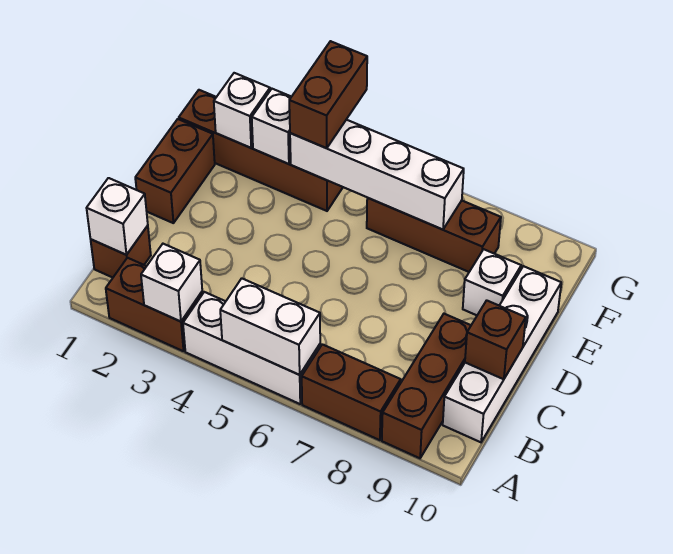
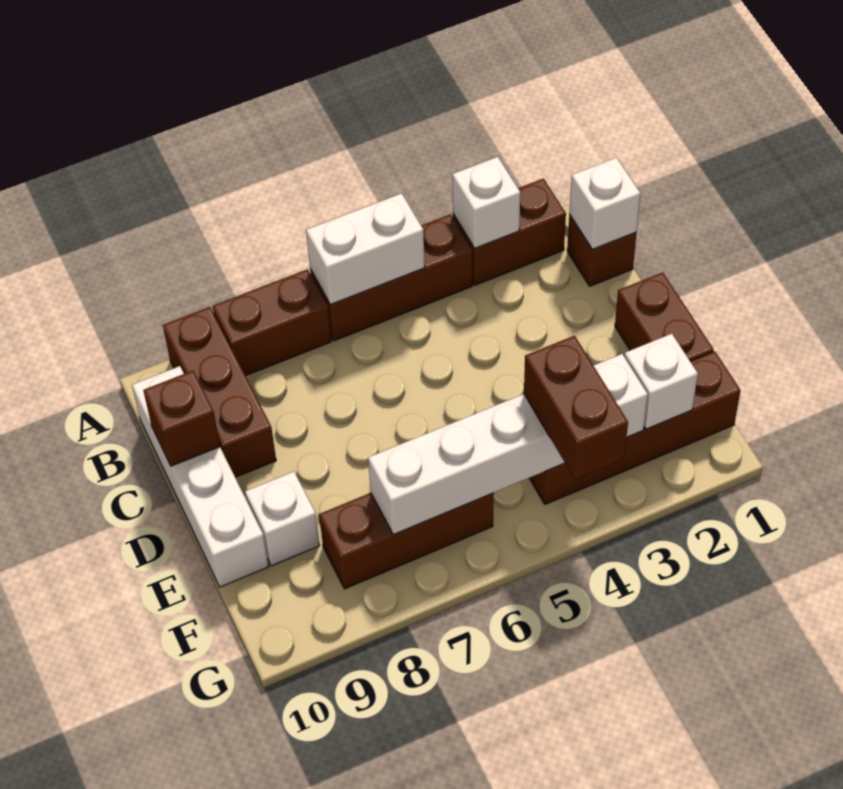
white brick A4:A6 level 1 -> brown brick A4:A6 level 1

